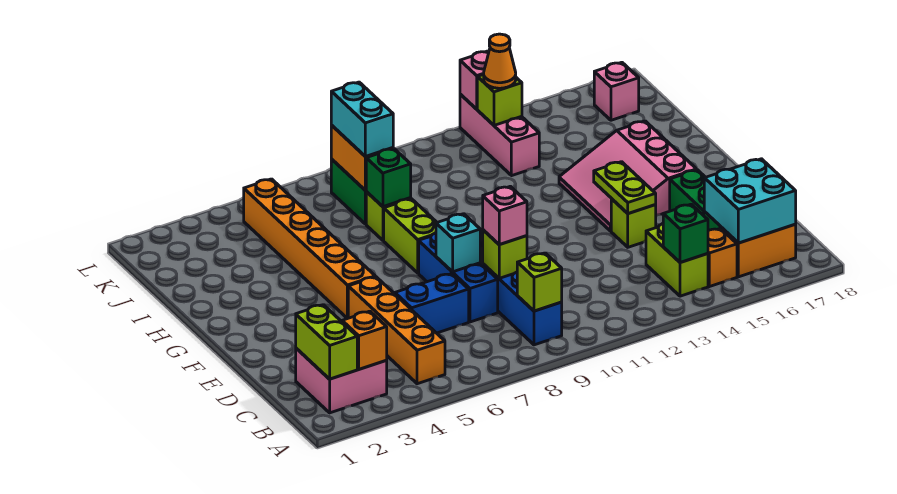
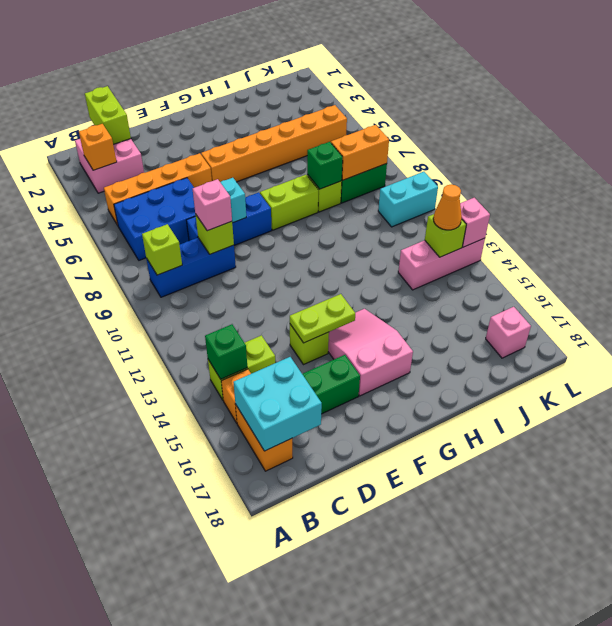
lime brick B2:C2 level 2 -> lime brick C1:C2 level 2
blue brick D6:D7 level 1 -> blue brick B6:D7 level 1
pink slope F14:H16 level 1 top 16 -> pink slope F14:G16 level 1 top 16
cyan brick J8:K8 level 3 -> cyan brick K10:L10 level 1

